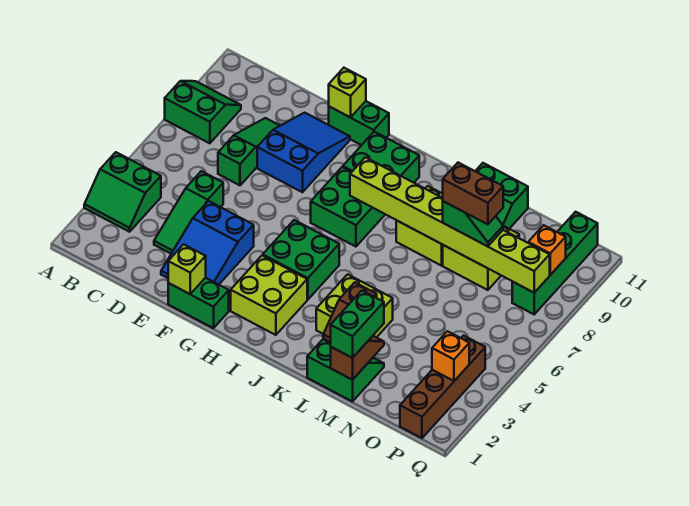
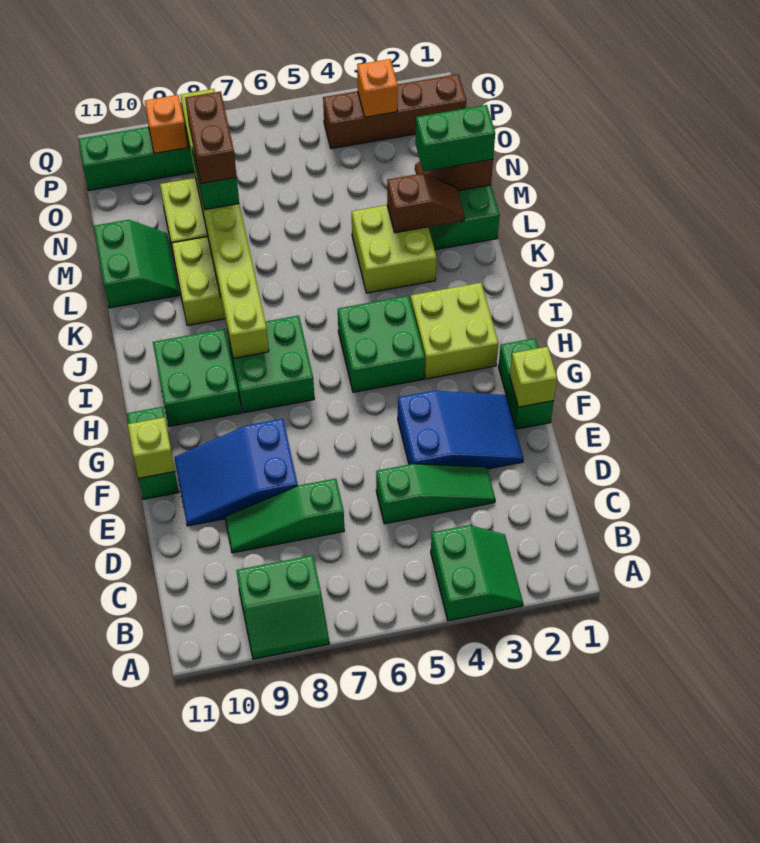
green slope A8:B9 level 1 top 8 -> green slope A8:B9 level 1 top B

